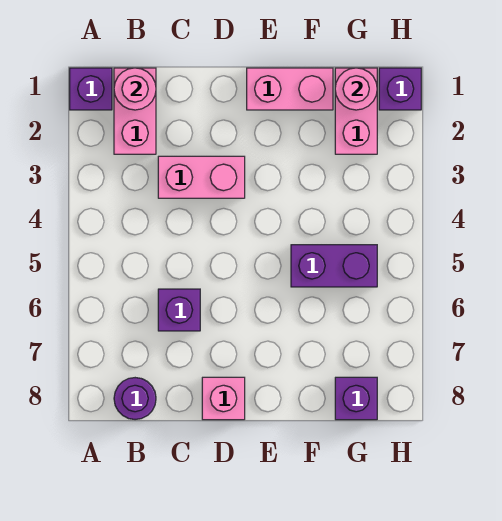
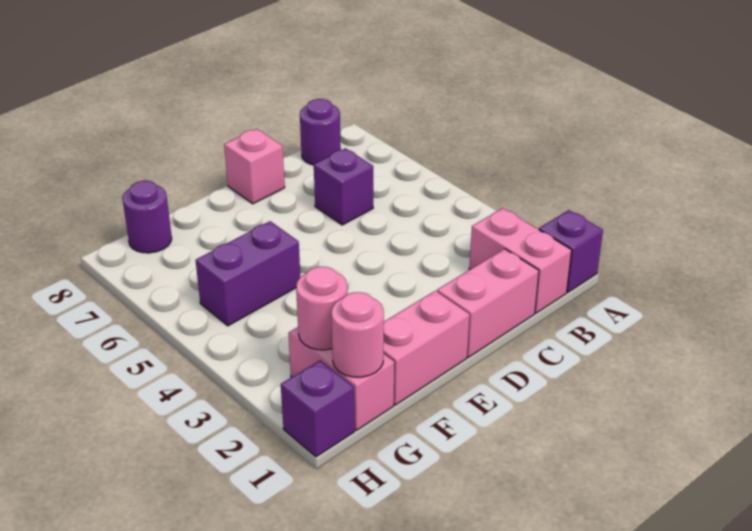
pink round brick B1 level 2 -> pink round brick G2 level 2
pink brick C3:D3 level 1 -> pink brick C1:D1 level 1
purple brick G8 level 1 -> purple round brick G8 level 1

